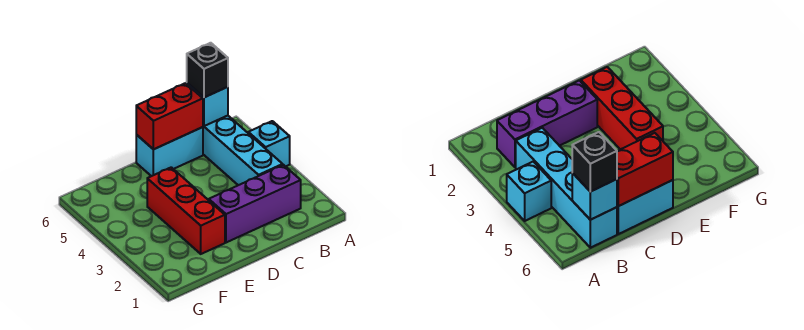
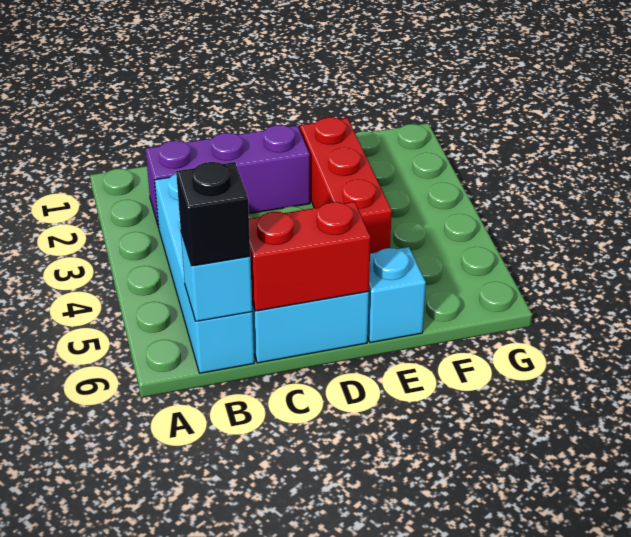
cyan brick A4 level 1 -> cyan brick E6 level 1

